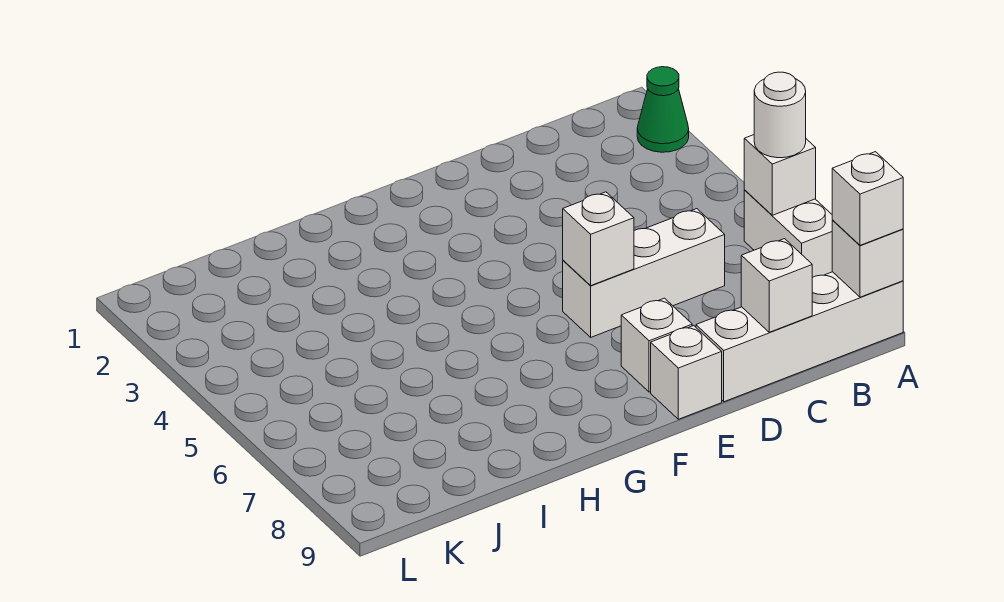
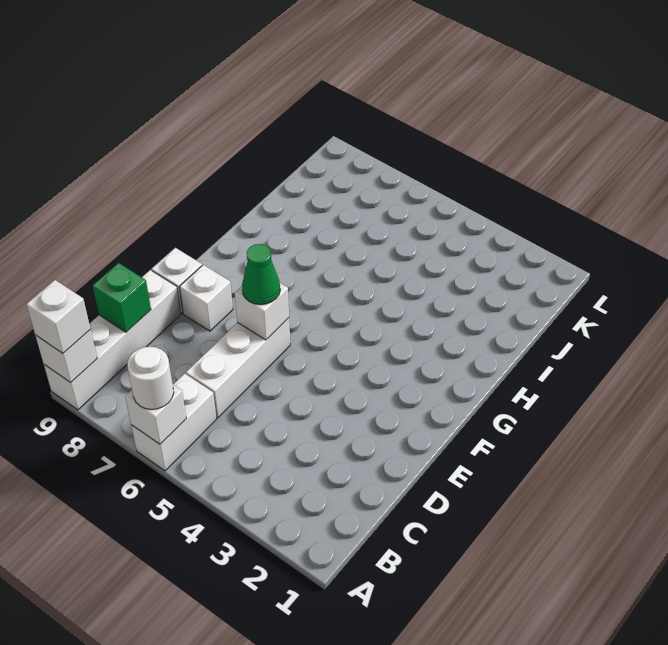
green cone A2 level 1 -> green cone E6 level 3
white brick A6:A7 level 1 -> white brick A6:B6 level 1
white brick C9 level 2 -> green brick C9 level 2

